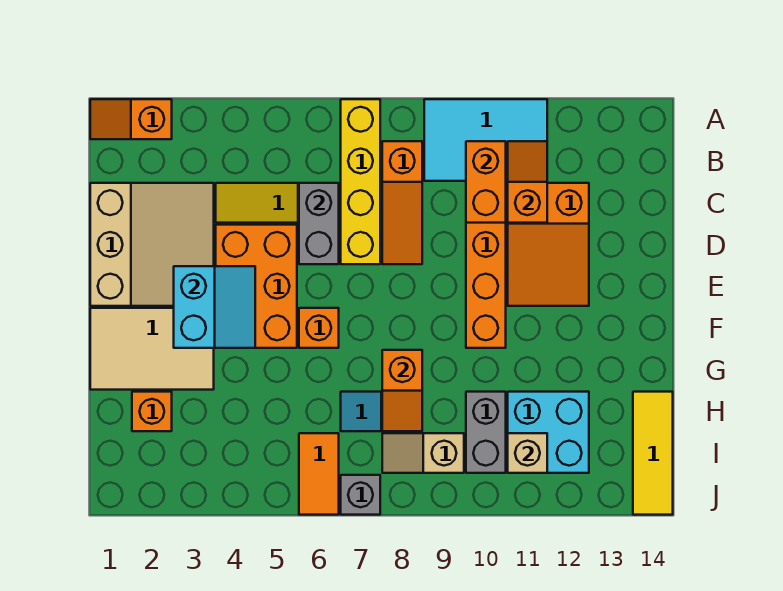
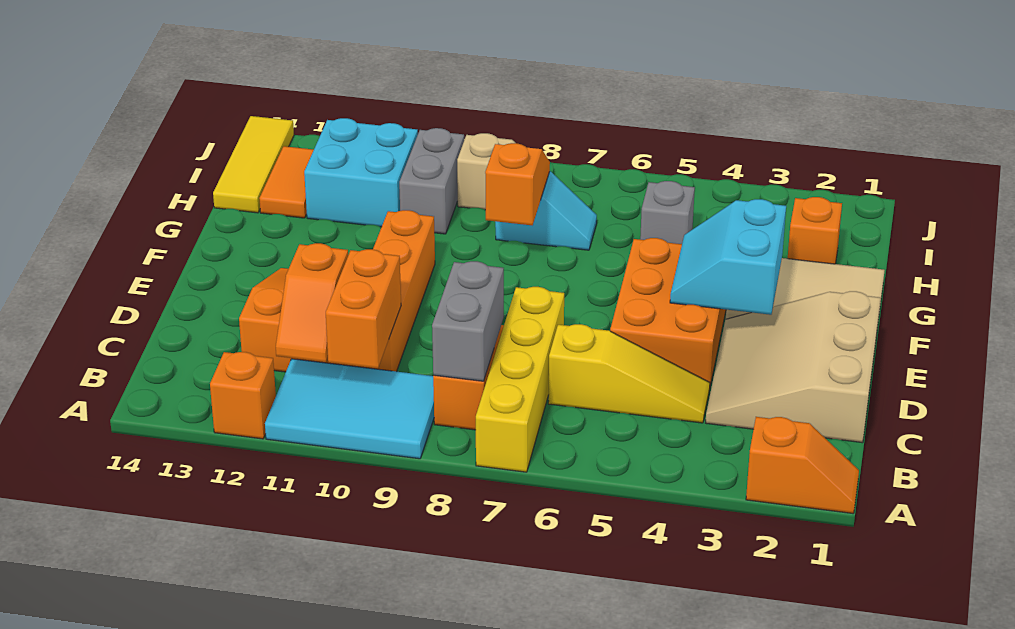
grey brick C6:D6 level 2 -> grey brick B8:C8 level 2
orange brick F6 level 1 -> orange brick A12 level 1
orange tile I6:J6 level 1 -> orange tile H13:I13 level 1
tan brick I11 level 2 -> none
grey brick J7 level 1 -> grey brick H5 level 1

